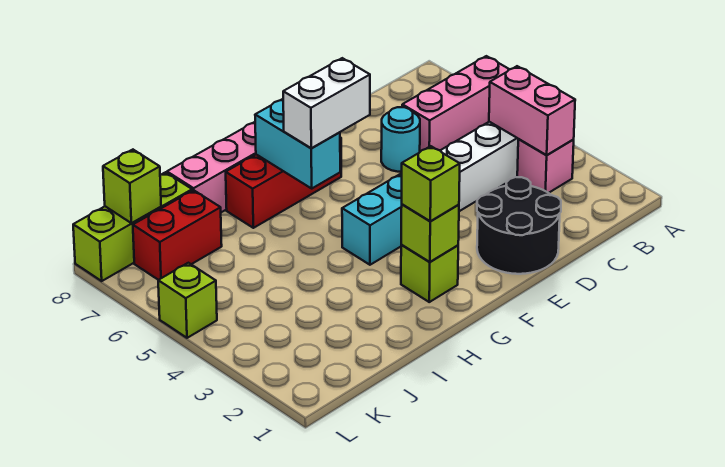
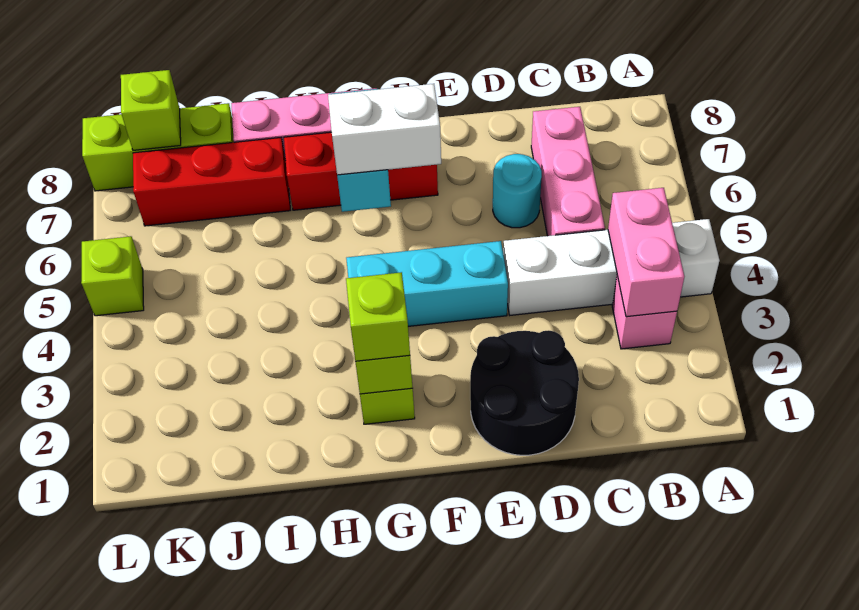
pink brick A6:C6 level 1 -> pink brick C5:C7 level 1
red brick J7:K7 level 1 -> red brick I7:K7 level 1

